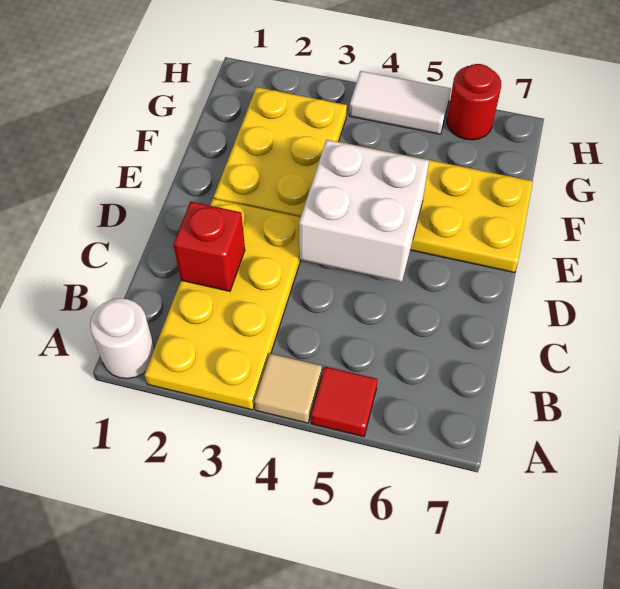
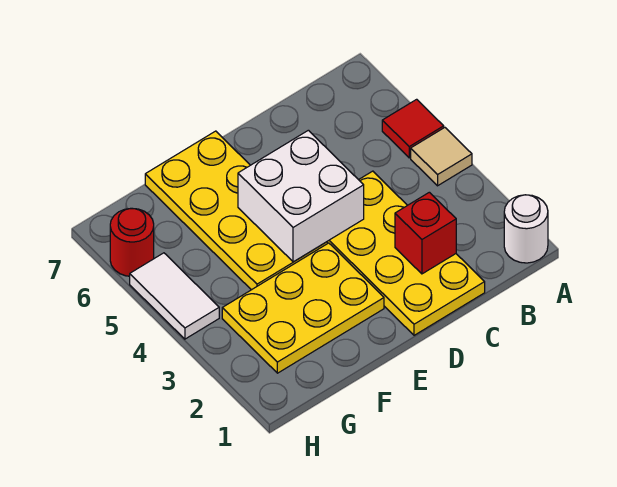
yellow plate A2:D3 level 1 -> yellow plate C1:D4 level 1

